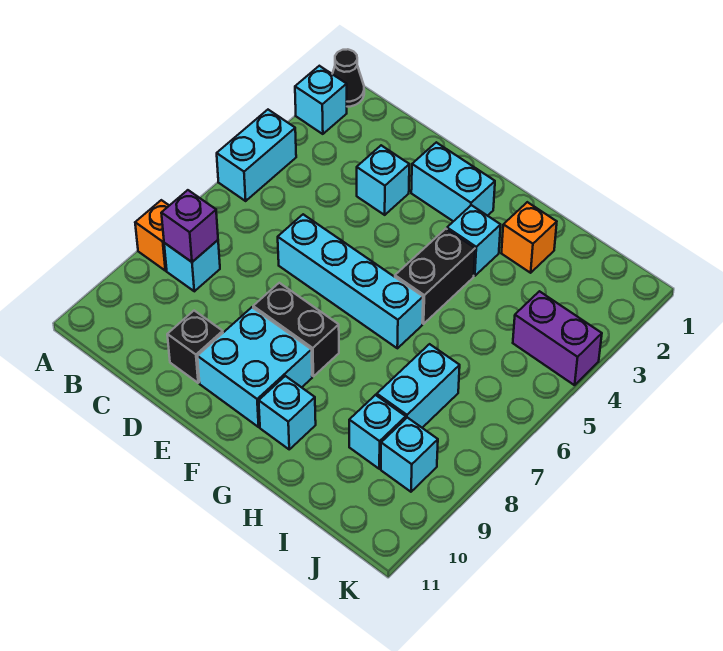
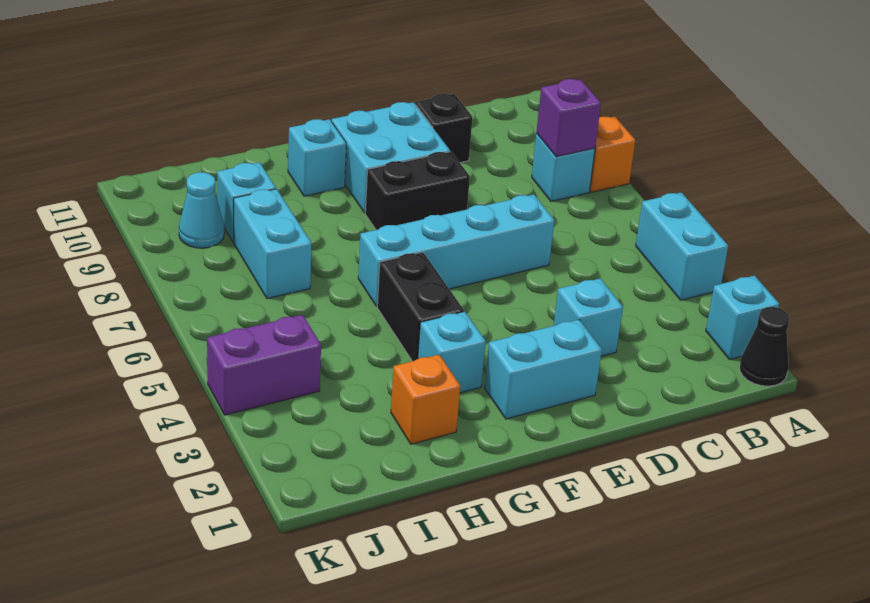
cyan brick J9 level 1 -> cyan cone J9 level 1

